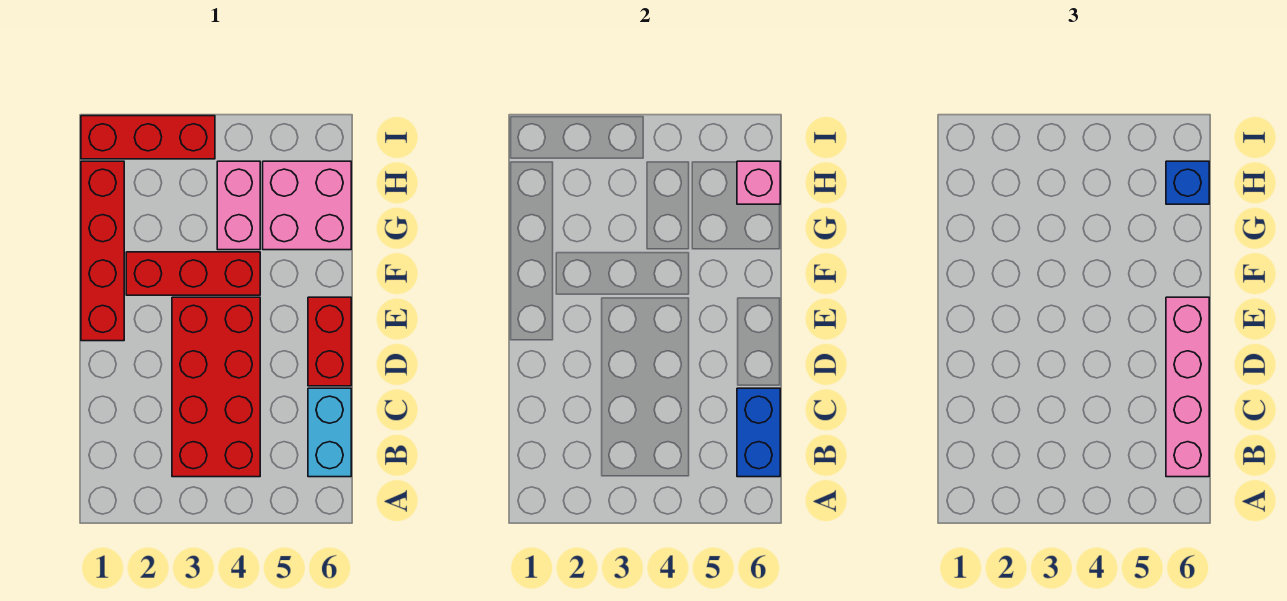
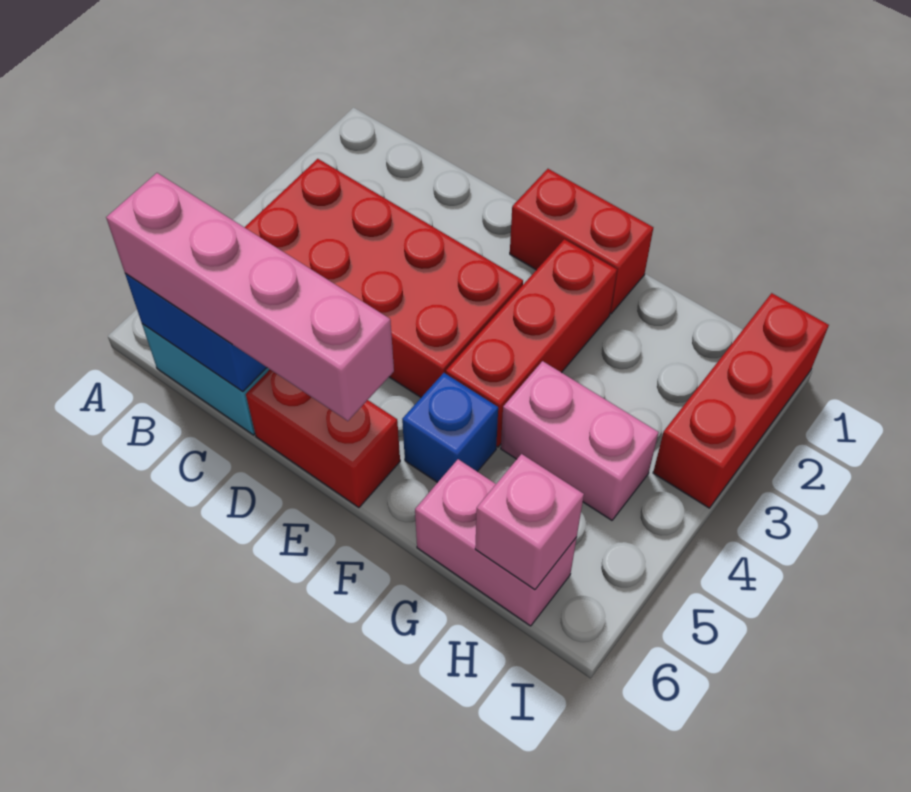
red brick E1:H1 level 1 -> red brick E1:F1 level 1
pink brick G5:H6 level 1 -> pink brick G6:H6 level 1
blue brick H6 level 3 -> blue brick F5 level 1

